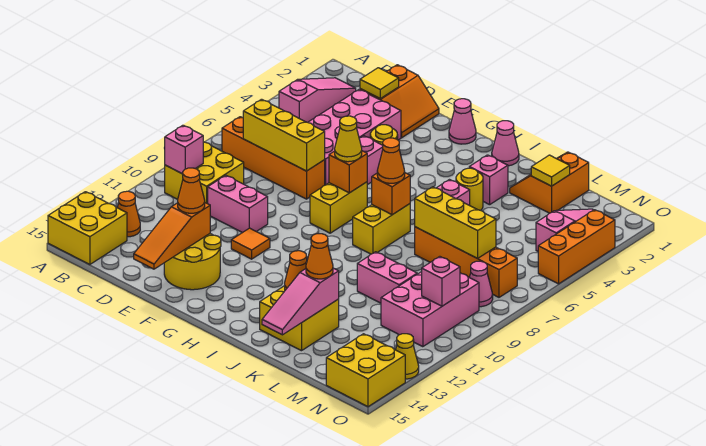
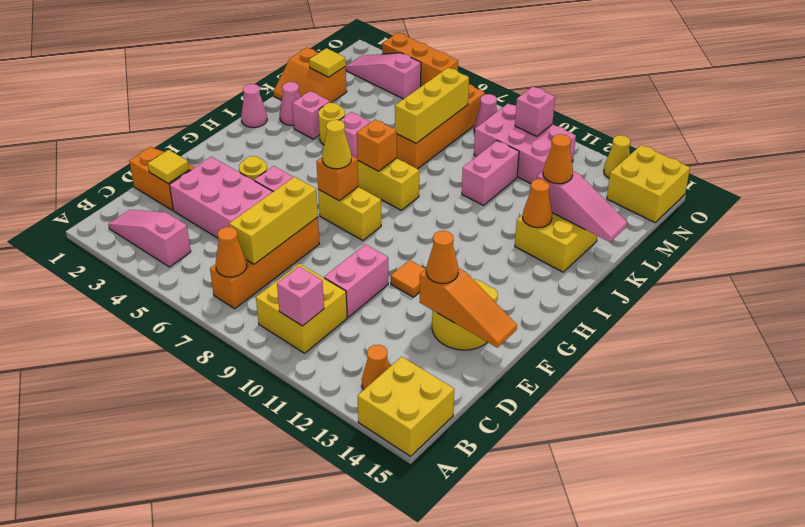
pink cone G1 level 1 -> pink cone J2 level 1
orange cone I7 level 3 -> orange cone B7 level 2

